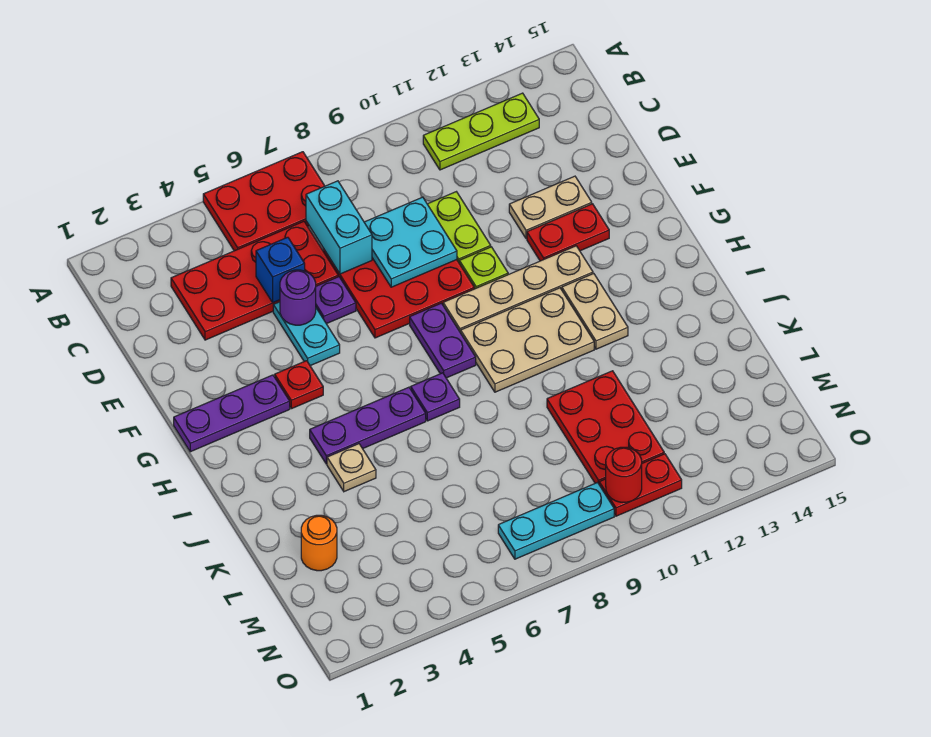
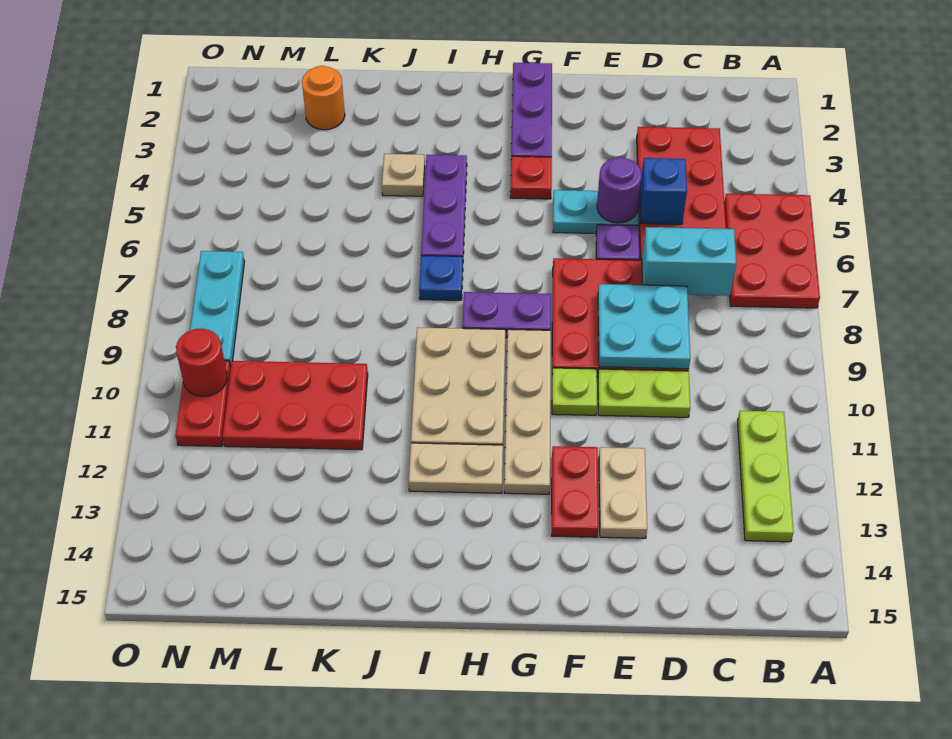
purple plate I7 level 1 -> blue plate I7 level 1

